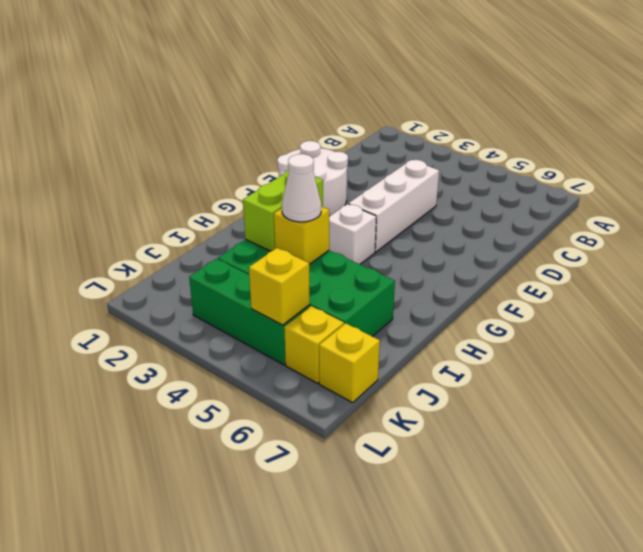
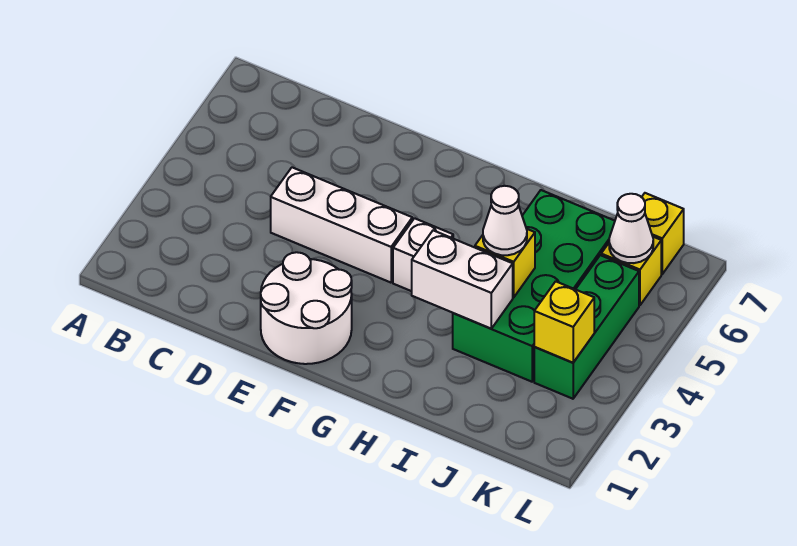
lime brick H3:I3 level 2 -> white brick H3:I3 level 2
yellow brick K5 level 2 -> yellow brick K3 level 2
none -> white cone K6 level 2

